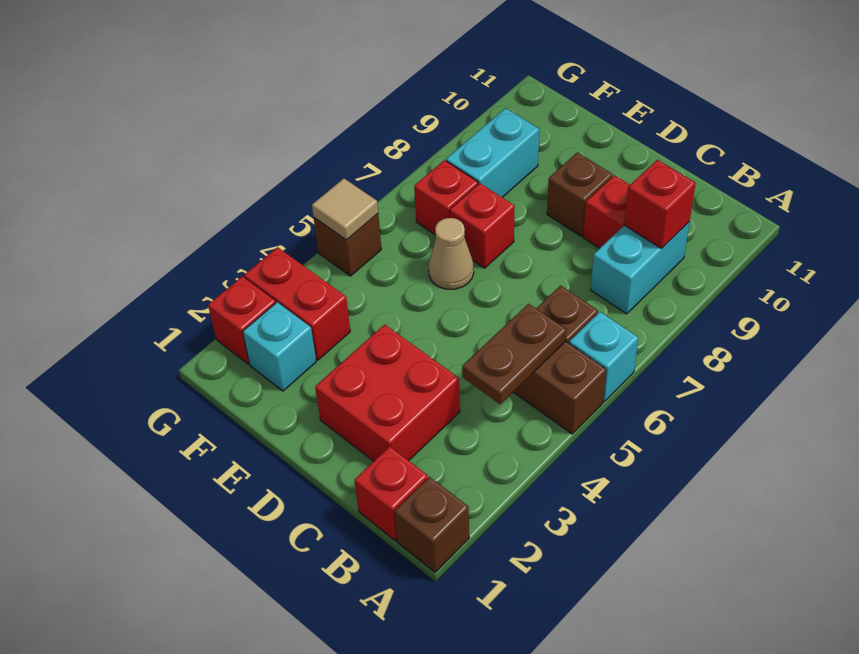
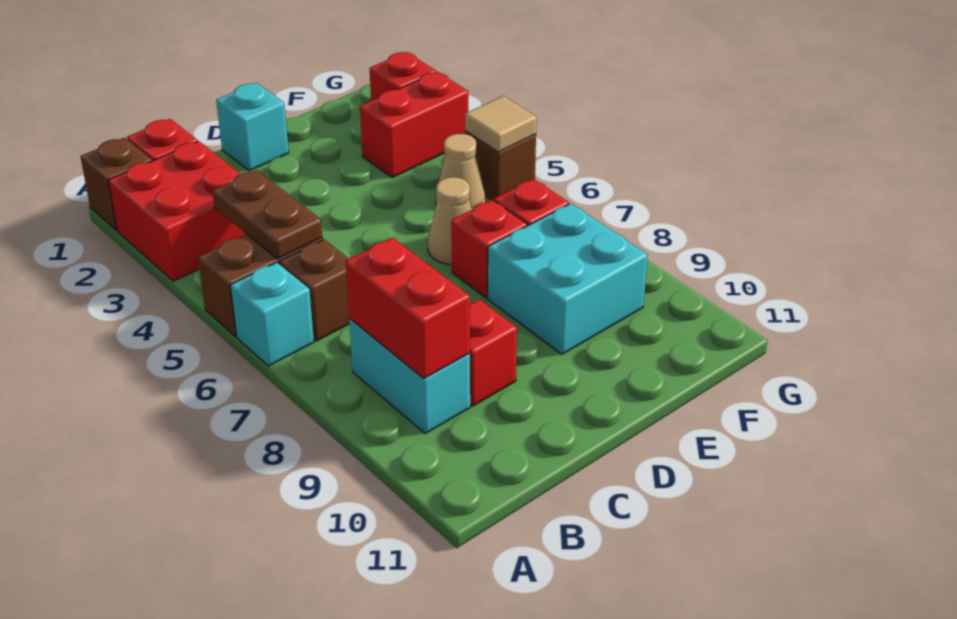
red brick B9 level 2 -> red brick B8:B9 level 2
red brick C2:D3 level 1 -> red brick A2:B3 level 1
brown brick D9 level 1 -> none
cyan brick F2 level 1 -> cyan brick D1 level 1
none -> tan cone F5 level 1
cyan brick F8:F9 level 1 -> cyan brick E8:F9 level 1

